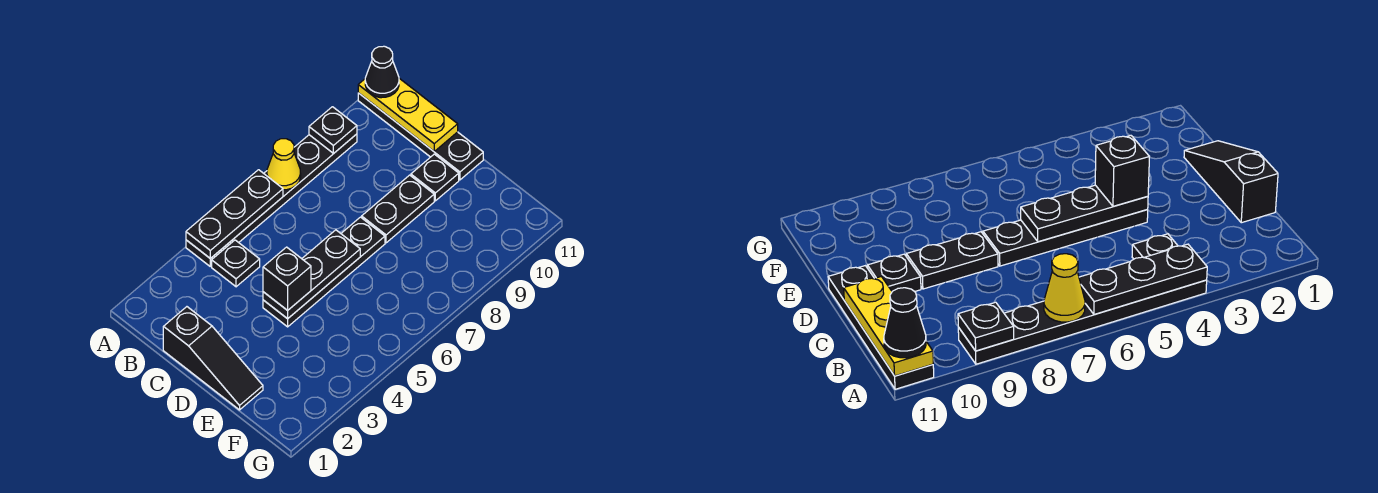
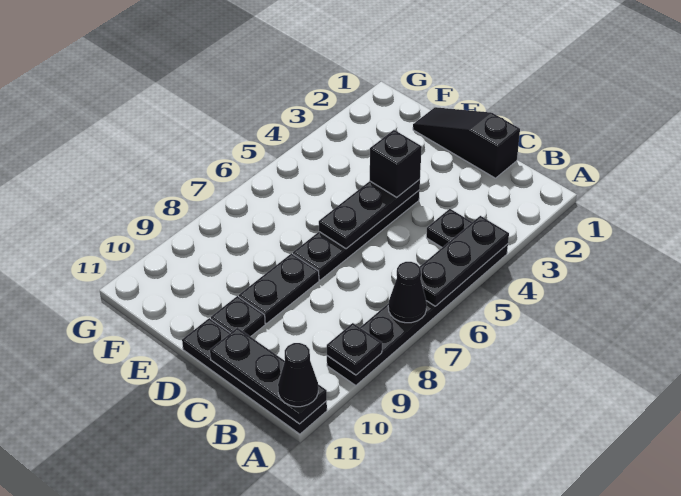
yellow cone A7 level 2 -> black cone A7 level 2
yellow plate A11:C11 level 2 -> black plate A11:C11 level 2

